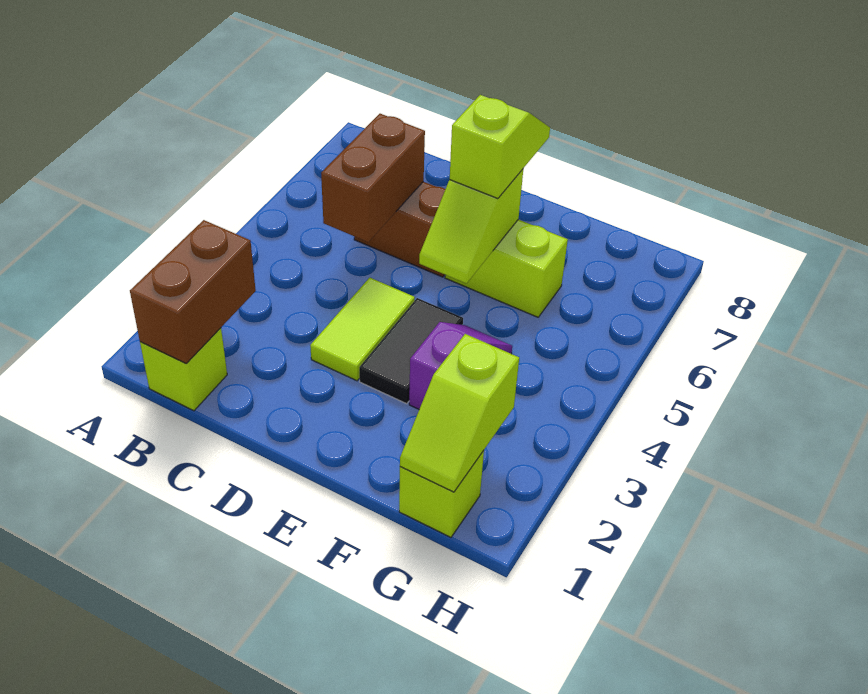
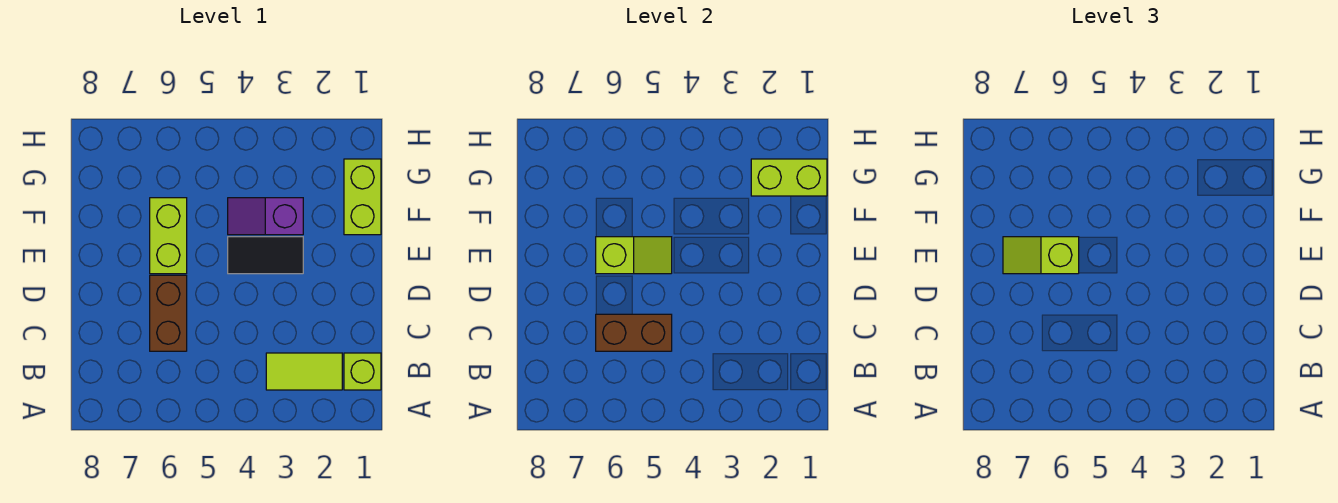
brown brick B1:B2 level 2 -> none
lime tile D3:D4 level 1 -> lime tile B2:B3 level 1
lime brick G1 level 1 -> lime brick F1:G1 level 1
lime slope G1:G2 level 2 top 2 -> lime brick G1:G2 level 2

